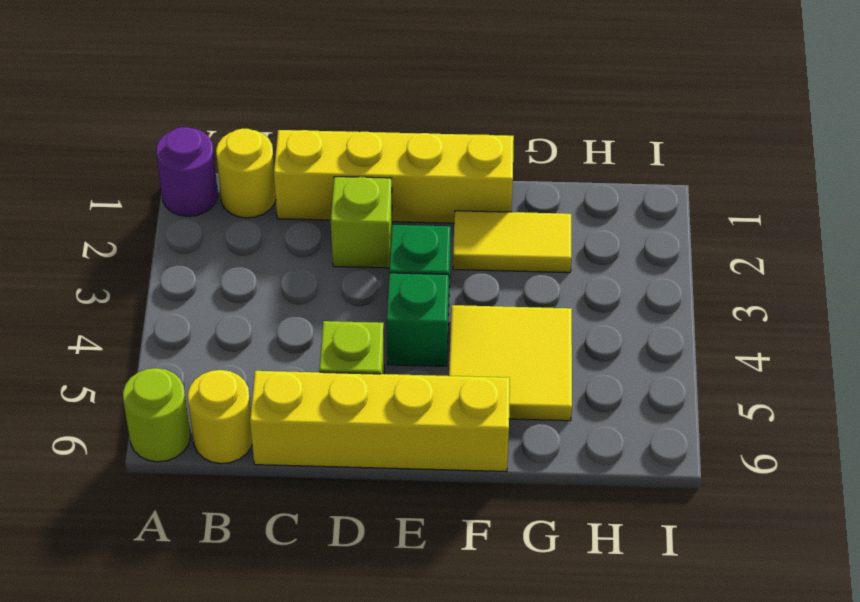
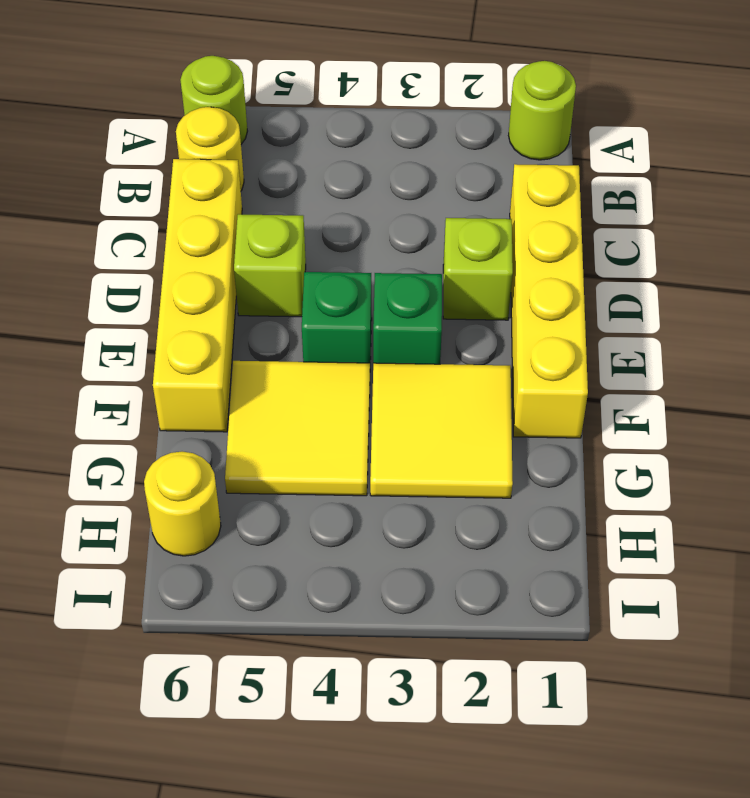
purple round brick A1 level 1 -> lime round brick A1 level 1
yellow round brick B1 level 1 -> yellow round brick H6 level 1
yellow tile F2:G2 level 1 -> yellow tile F2:G3 level 1

